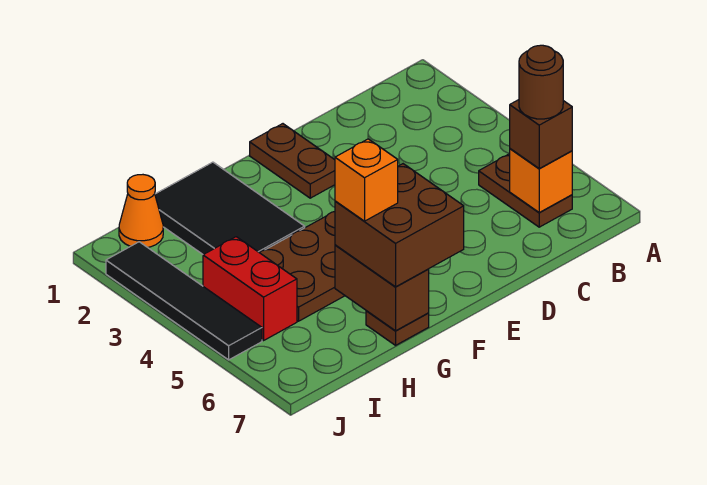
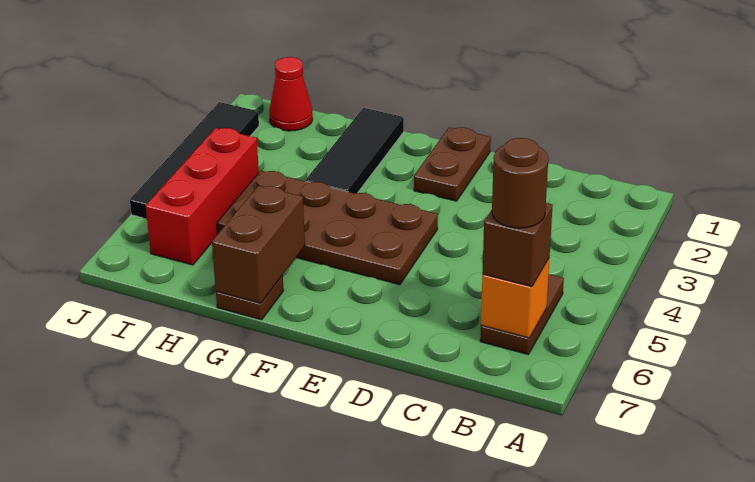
brown brick F6:G7 level 3 -> none
black tile G1:H3 level 1 -> black tile G1:G3 level 1
orange brick G6 level 4 -> none
orange cone I1 level 1 -> red cone I1 level 1
red brick I4:I5 level 1 -> red brick I4:I6 level 1

